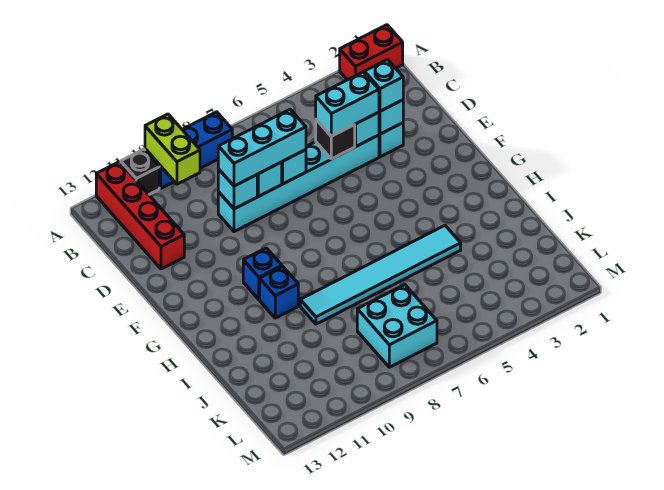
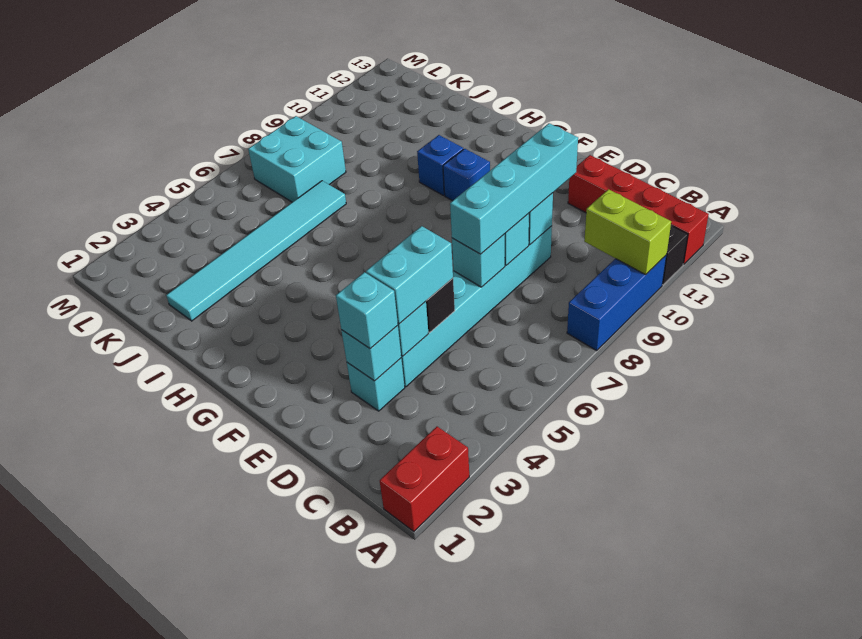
cyan brick D7:D9 level 3 -> cyan brick D7:D10 level 3
cyan tile I4:I9 level 1 -> cyan tile J2:J7 level 1

